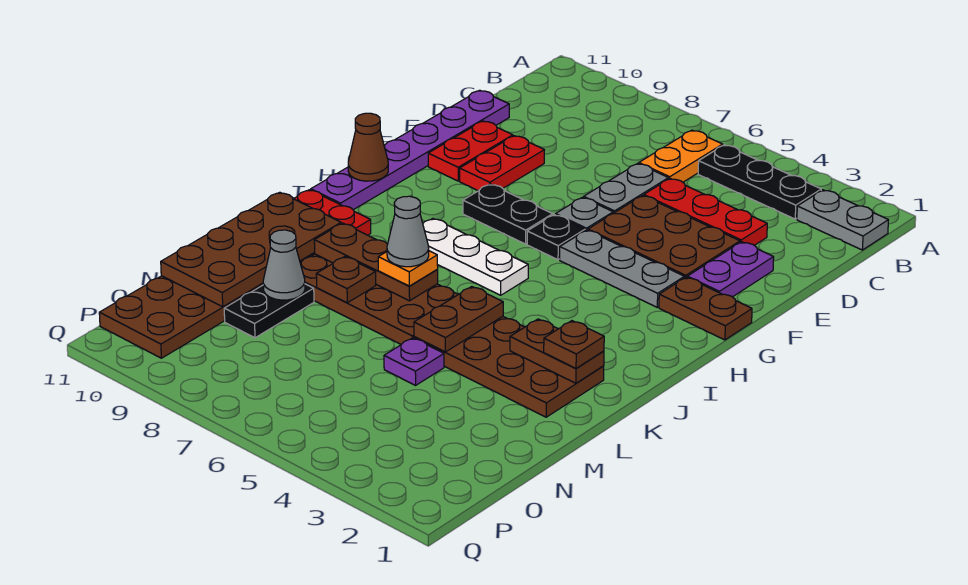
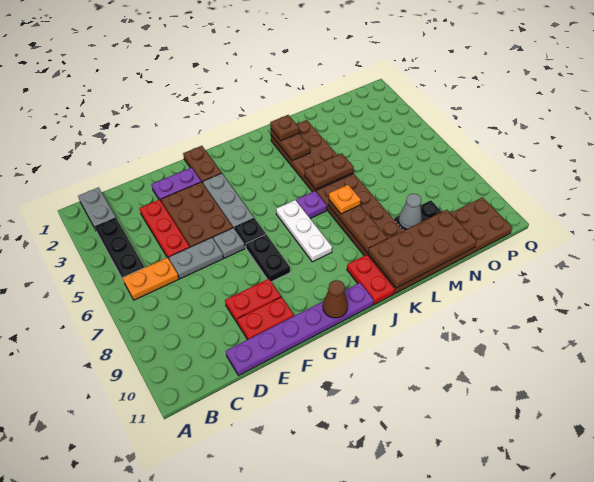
grey cone K7 level 4 -> none
brown plate L8 level 2 -> none
purple plate M5 level 1 -> purple plate J6 level 1

